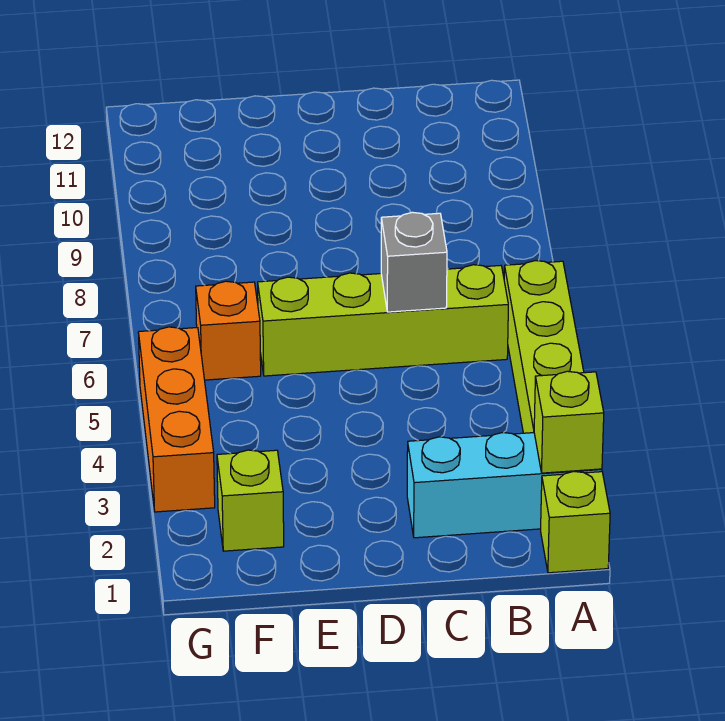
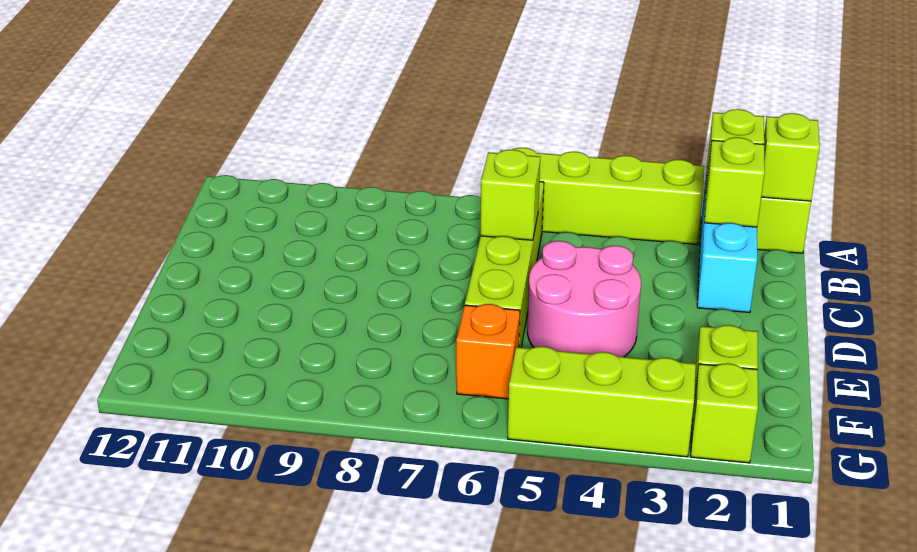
none -> lime brick A1 level 2
none -> lime brick B2 level 2
grey brick C6 level 2 -> lime brick C6 level 2
none -> pink round brick D4:E5 level 1
none -> lime brick G2 level 1
orange brick G3:G5 level 1 -> lime brick G3:G5 level 1

